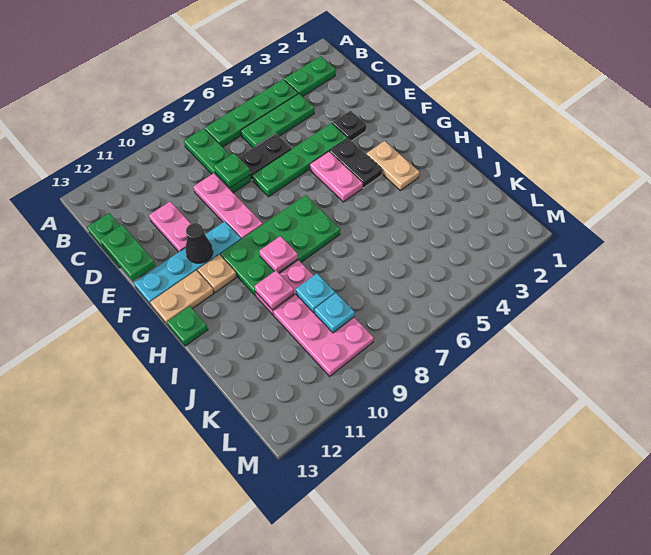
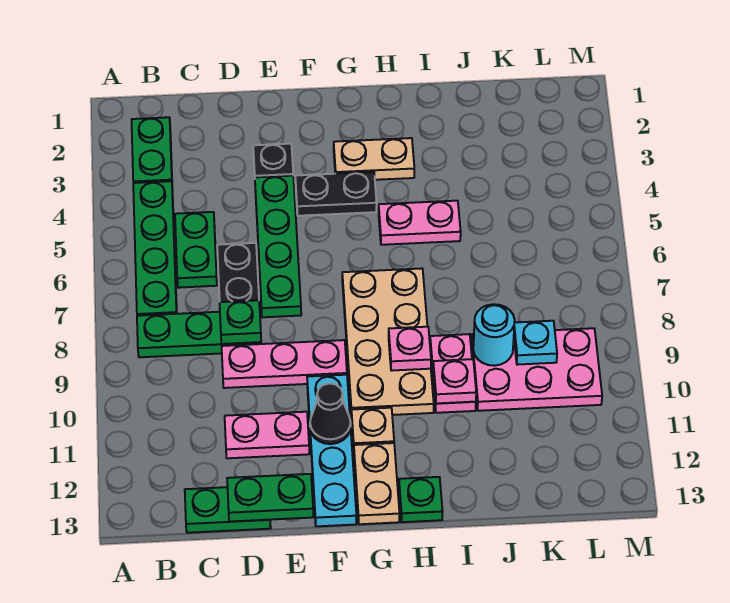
green plate C4:C6 level 1 -> green plate C5:C6 level 1
pink plate F5:G5 level 1 -> pink plate H5:I5 level 1
green plate G7:H10 level 1 -> tan plate G7:H10 level 1
cyan plate J9 level 2 -> cyan round brick J9 level 2

